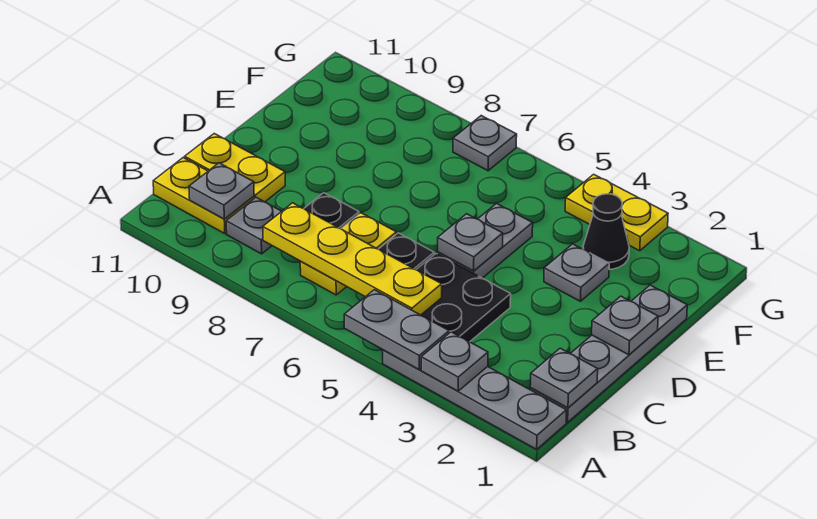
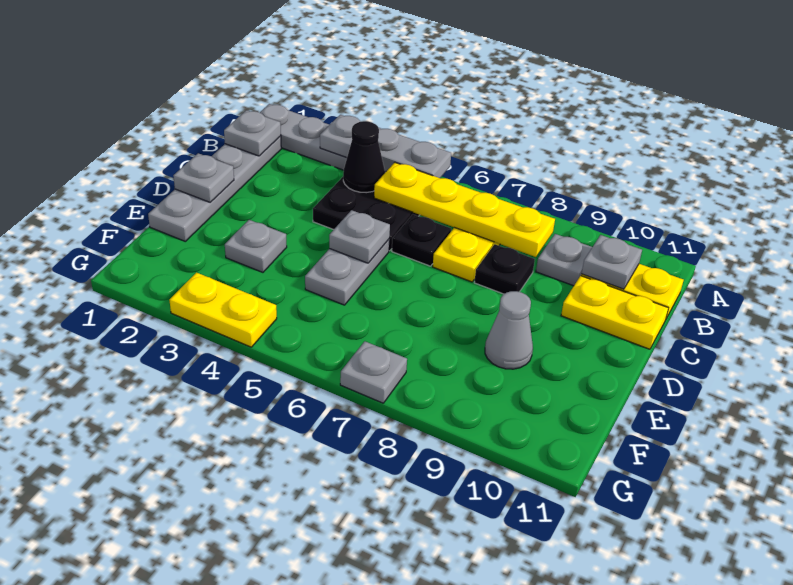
none -> grey cone E9 level 1
black cone F3 level 1 -> black cone B4 level 2

